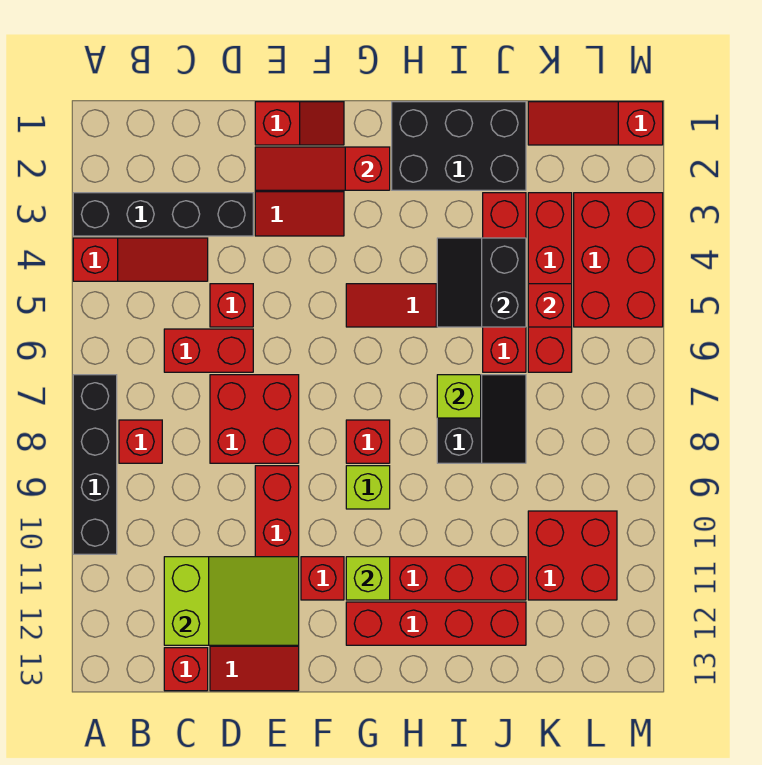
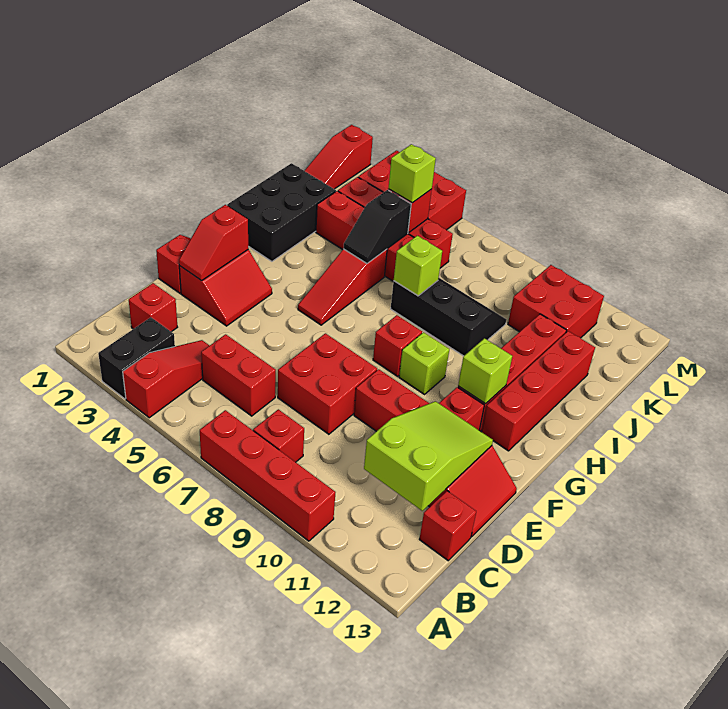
black brick A3:D3 level 1 -> black brick A3:B3 level 1
black brick A7:A10 level 1 -> red brick A7:A10 level 1
red brick C6:D6 level 1 -> red brick C5:C6 level 1
red brick D5 level 1 -> red brick C2 level 1
red slope E2:G2 level 2 top G -> red slope E2:F2 level 2 top F
black slope I4:J5 level 2 top J -> black slope I5:J5 level 2 top J
black slope I7:J8 level 1 top I -> black slope I7:J9 level 1 top I
none -> lime brick K5 level 3

